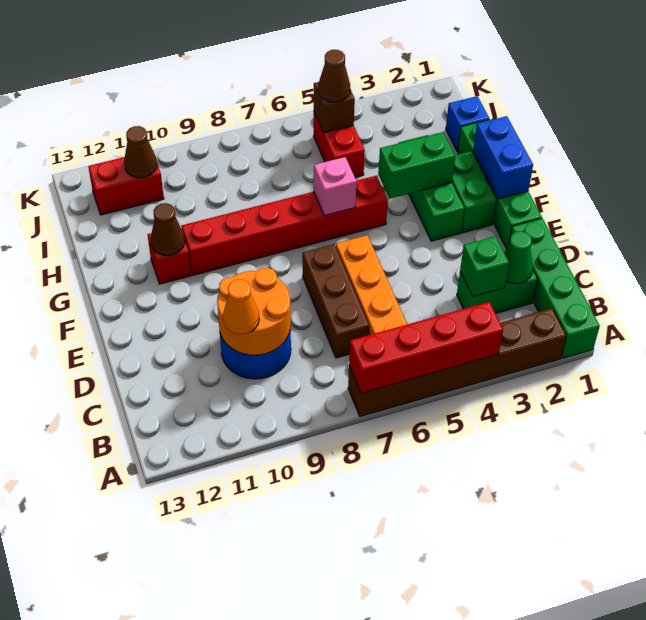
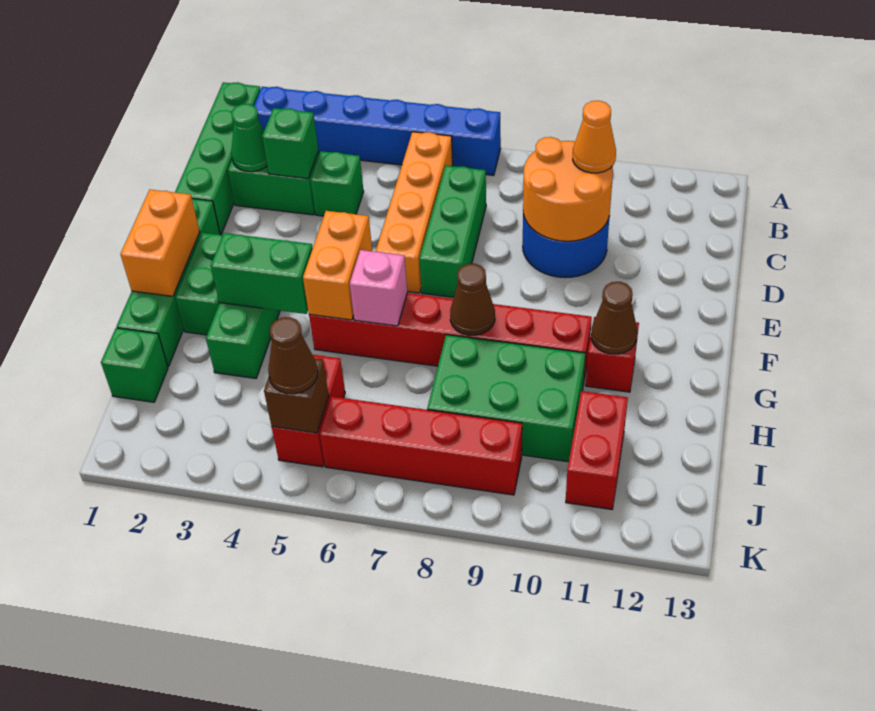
brown brick A2:A7 level 1 -> blue brick A2:A7 level 1
red brick A4:A7 level 2 -> red brick J6:J9 level 1
none -> green brick C4 level 1
brown brick C7:E7 level 1 -> green brick C7:E7 level 1
blue brick F1:G1 level 2 -> orange brick F1:G1 level 2
none -> orange brick F5:G5 level 2
none -> green brick H8:I10 level 1
blue brick I1 level 1 -> green brick I1 level 1
red brick J11:J12 level 1 -> red brick I11:J11 level 1
brown cone J11 level 2 -> brown cone G8 level 2

